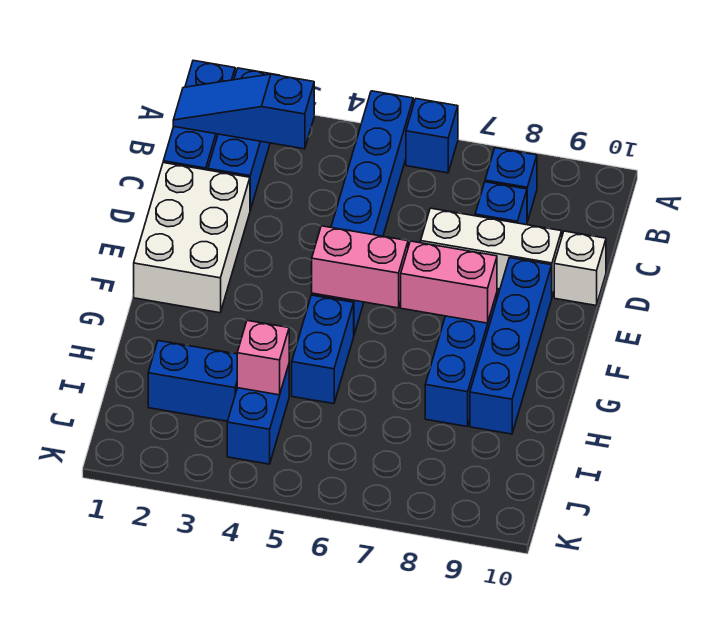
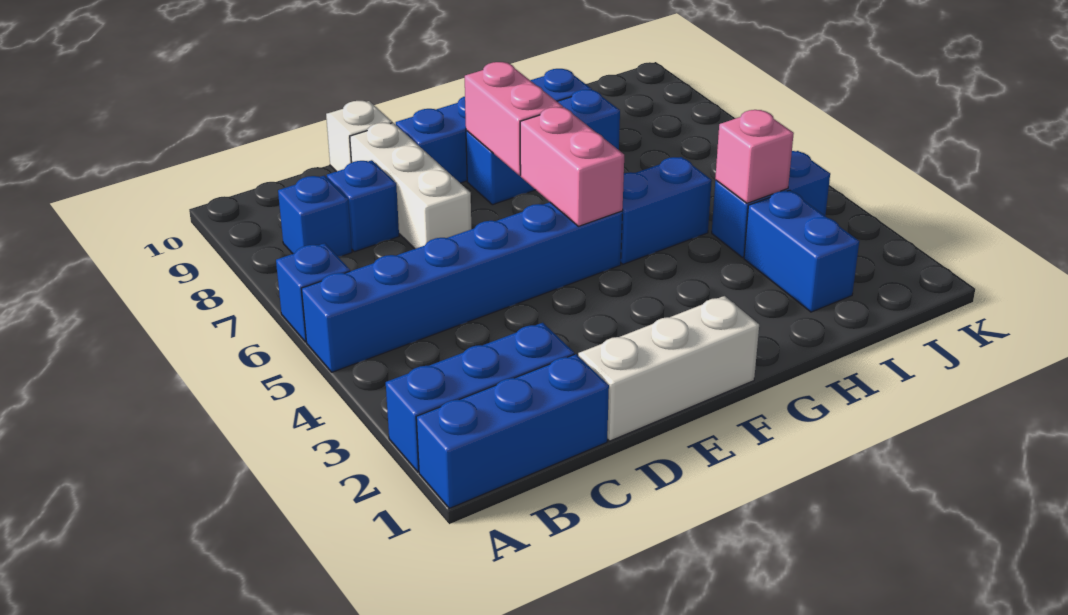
blue slope B1:B3 level 2 top 3 -> none
white brick D1:F2 level 1 -> white brick D1:F1 level 1

